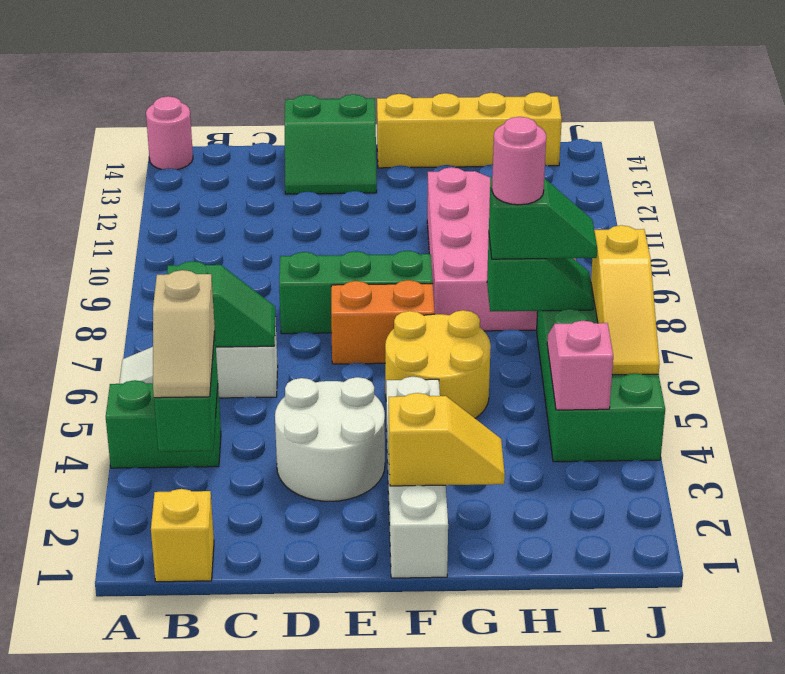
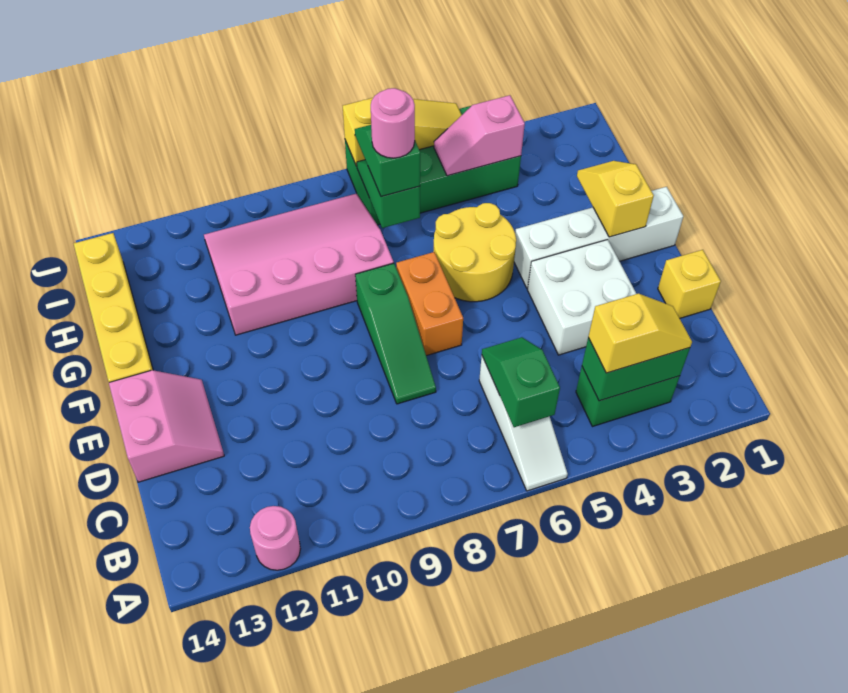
green brick A4:B4 level 1 -> green brick B3:B4 level 1
pink round brick A14 level 1 -> pink round brick A12 level 1
yellow brick B1 level 1 -> yellow brick D1 level 1
tan slope B3:B4 level 3 top 4 -> yellow slope B3:B4 level 3 top 4
white round brick D3:E4 level 1 -> white brick D3:E4 level 1
green brick D8:F8 level 1 -> green slope D8:F8 level 1 top F
green slope D13:E14 level 1 top 14 -> pink slope D13:E14 level 1 top 14

